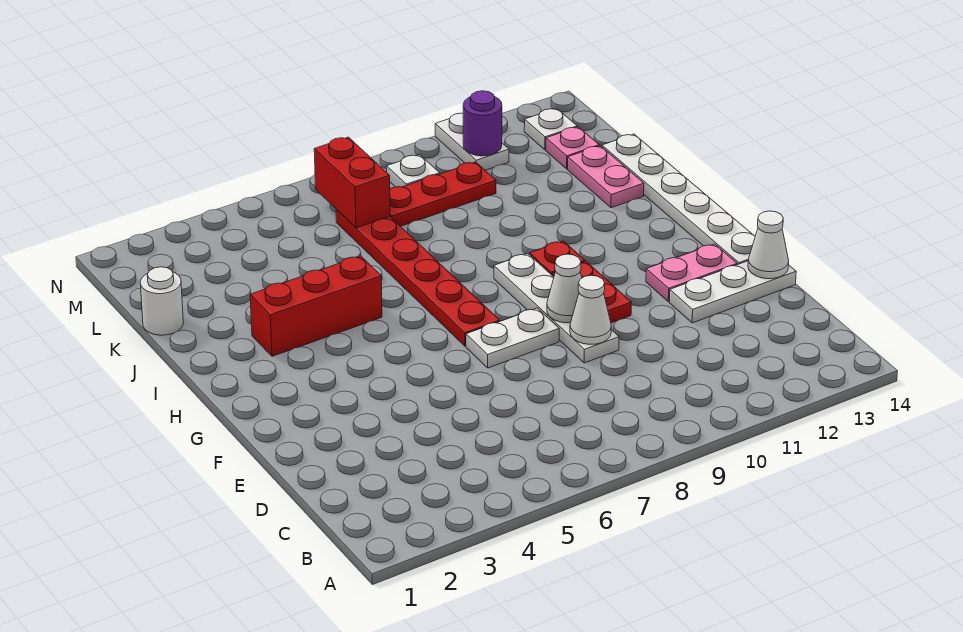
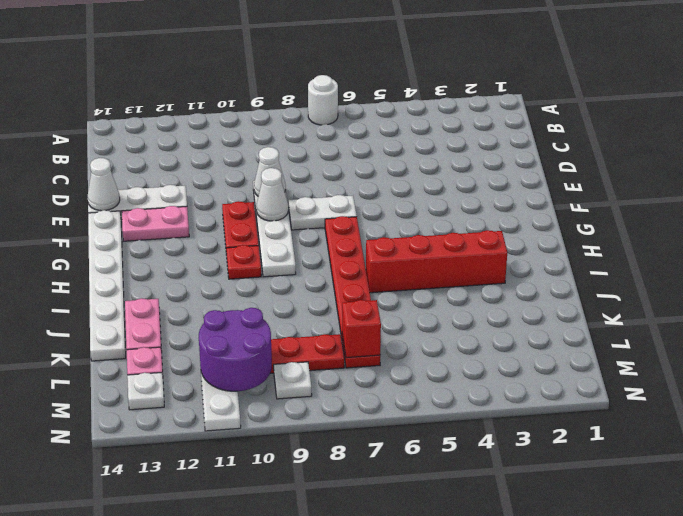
red brick I3:I5 level 1 -> red brick I3:I6 level 1
white round brick K1 level 1 -> white round brick A7 level 1
red brick L7:M7 level 2 -> red brick L7 level 2
purple round brick M11 level 2 -> purple round brick L10:M11 level 2

